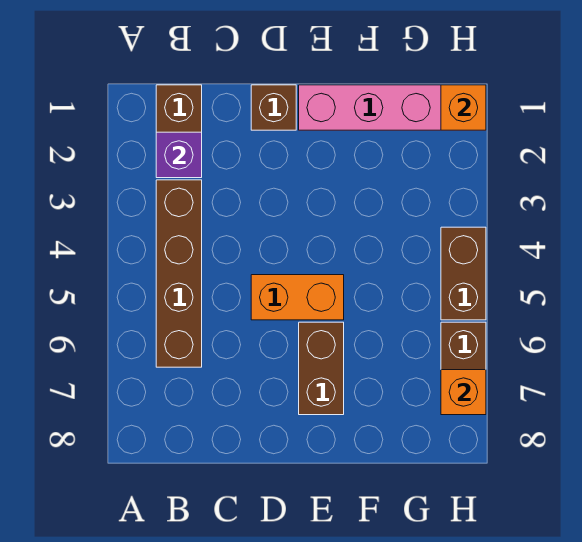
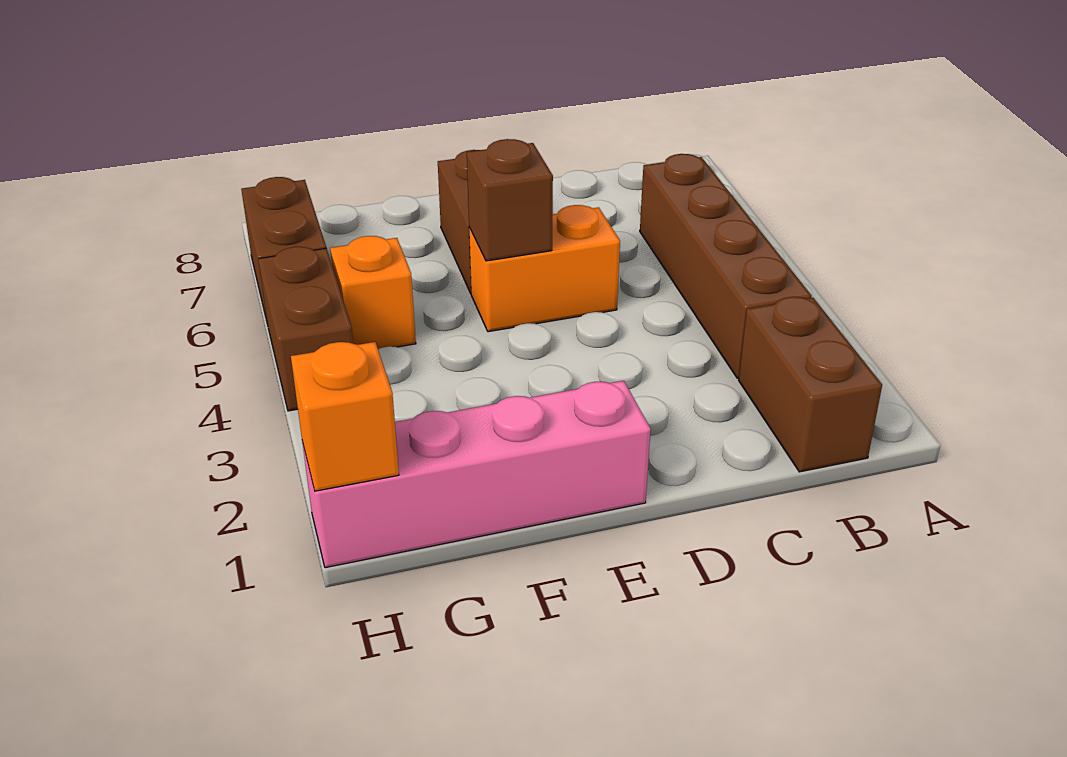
purple brick B2 level 2 -> none
brown brick D1 level 1 -> brown brick E5 level 2
orange brick H7 level 2 -> orange brick G5 level 1

